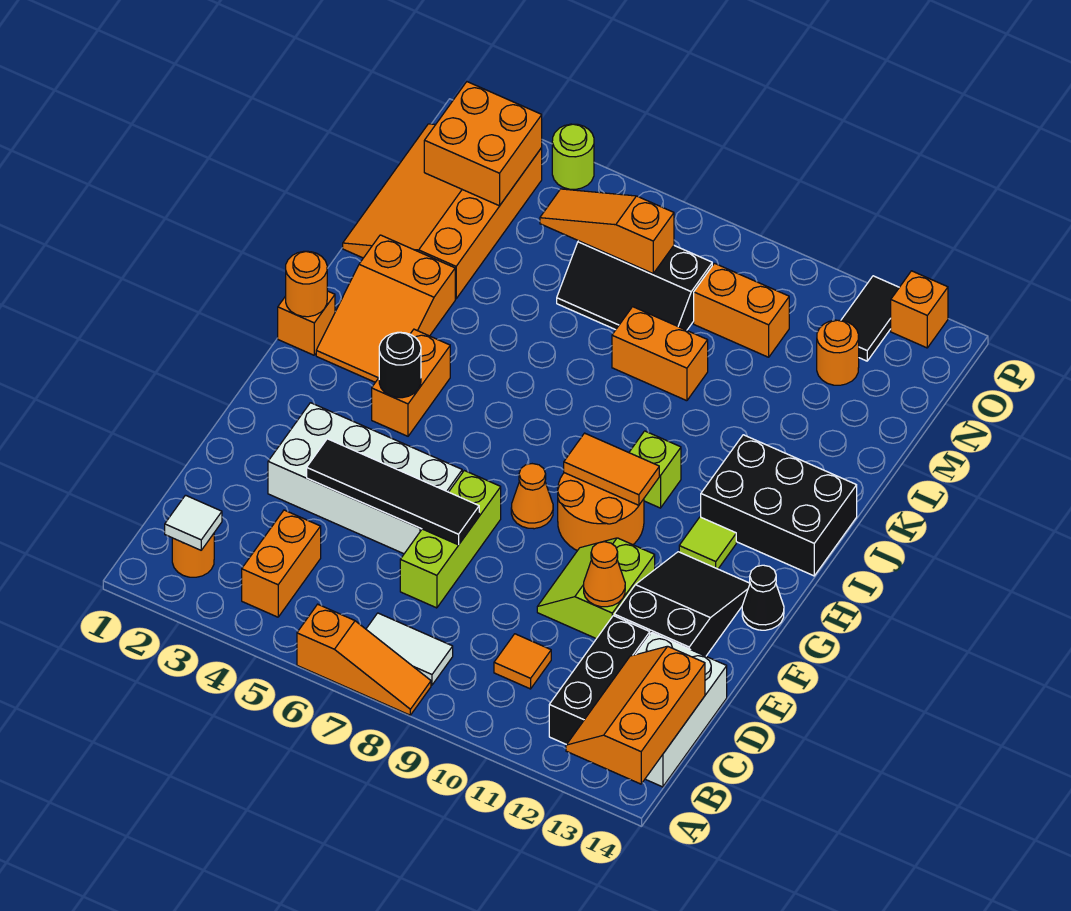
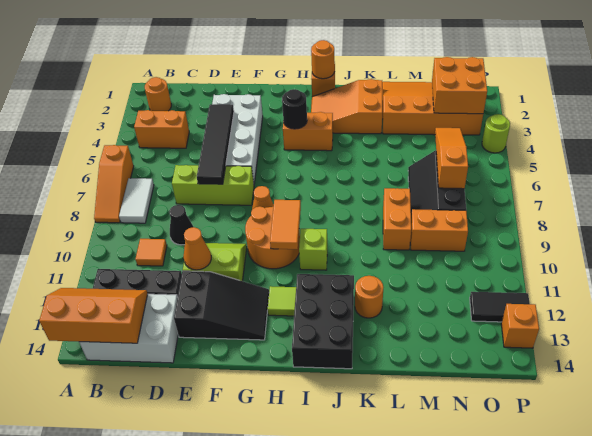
white tile B2 level 2 -> none
black cone G14 level 1 -> black cone D9 level 1
orange brick N9:N10 level 1 -> orange brick M9:N9 level 1
orange round brick N12 level 1 -> orange round brick K12 level 1

